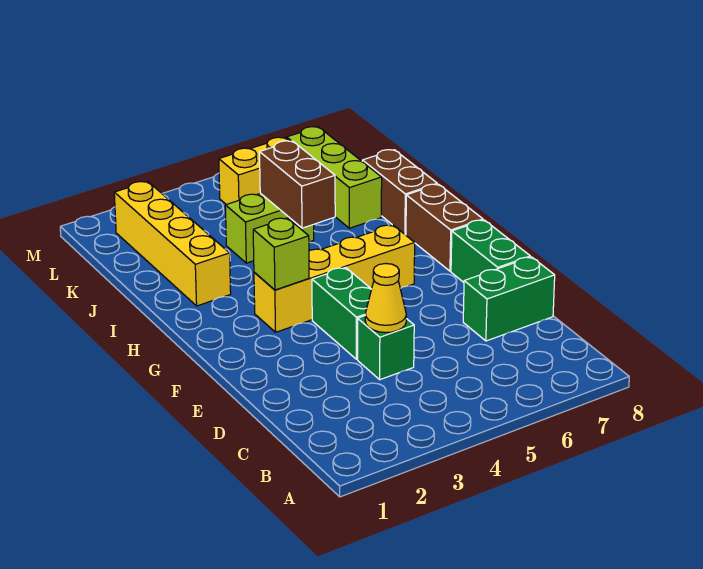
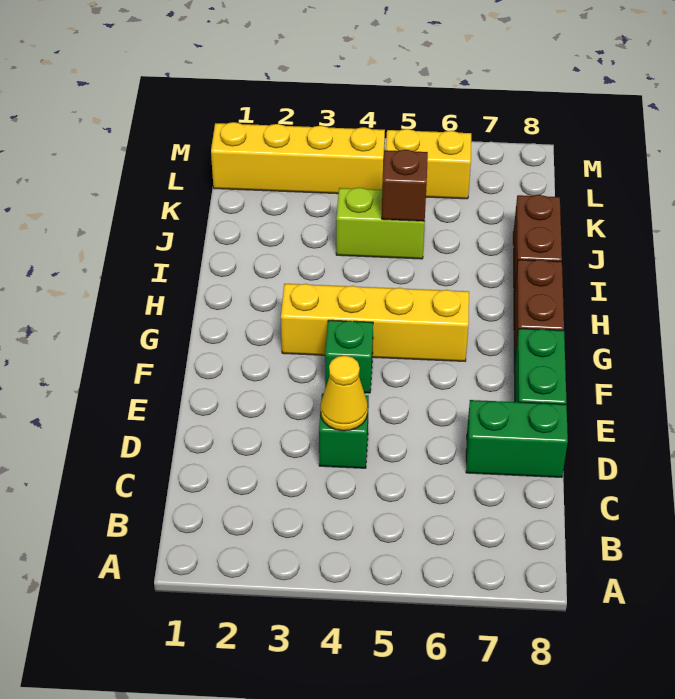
green brick E4:F4 level 1 -> green brick F4 level 1
lime brick G3 level 2 -> none
yellow brick I2:L2 level 1 -> yellow brick L1:L4 level 1
brown brick I5:J5 level 2 -> brown brick J5 level 2
lime brick J7:L7 level 1 -> none

